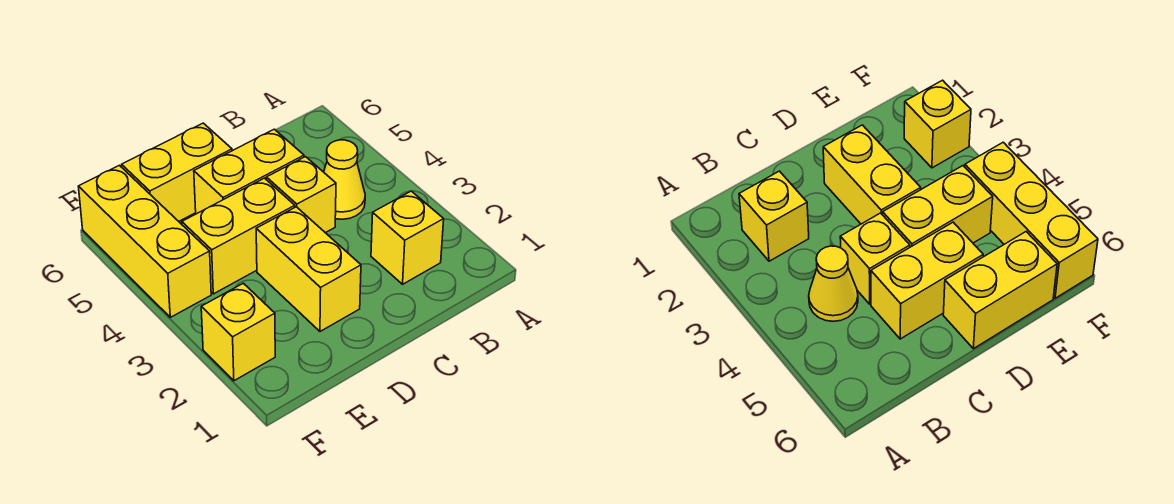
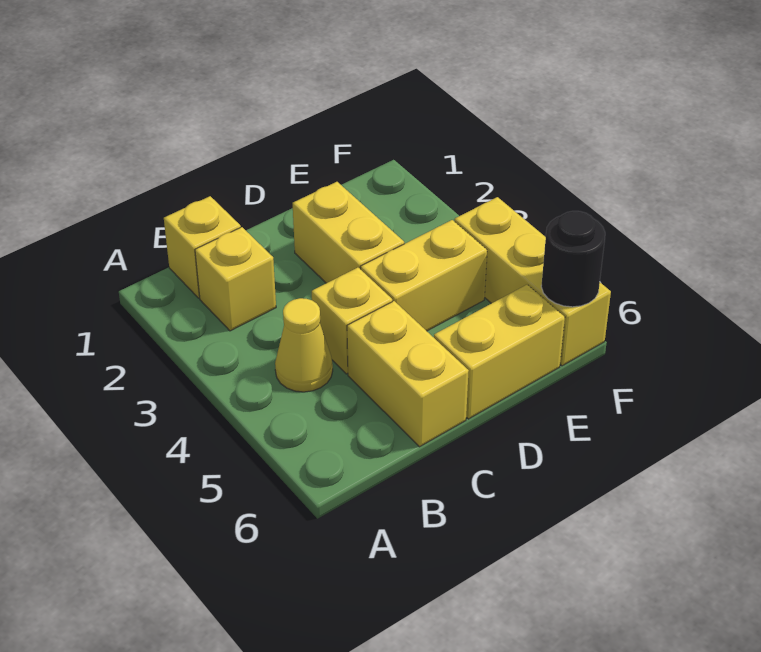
yellow brick C5:D5 level 1 -> yellow brick C5:C6 level 1
yellow brick F2 level 1 -> yellow brick B1 level 1
none -> black round brick F6 level 2

